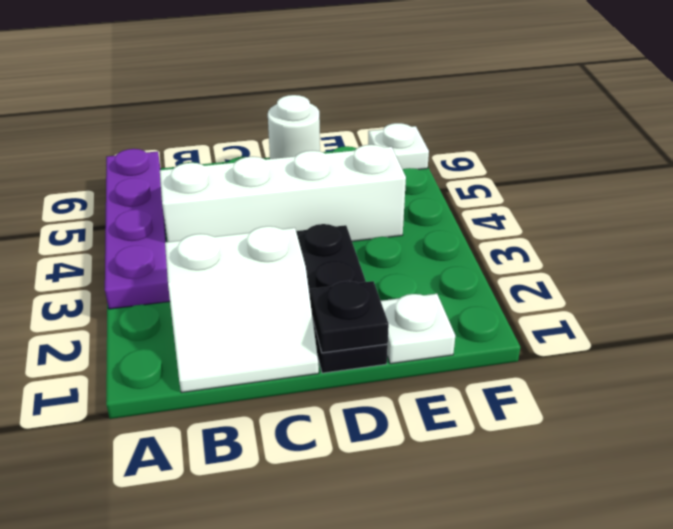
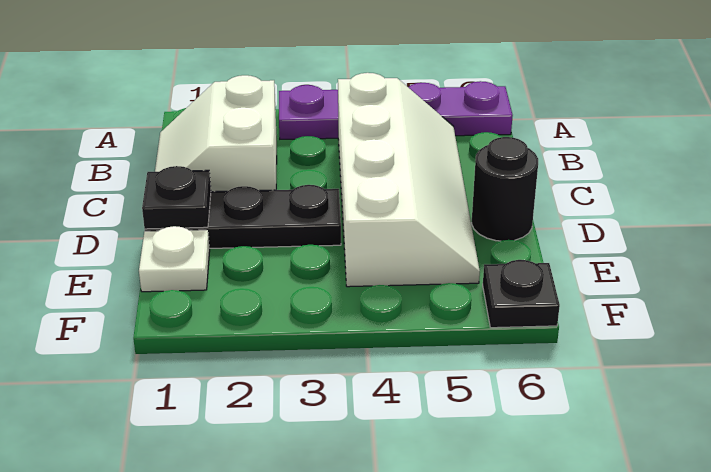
white round brick D6 level 1 -> black round brick D6 level 1
white plate F6 level 1 -> black plate F6 level 1

